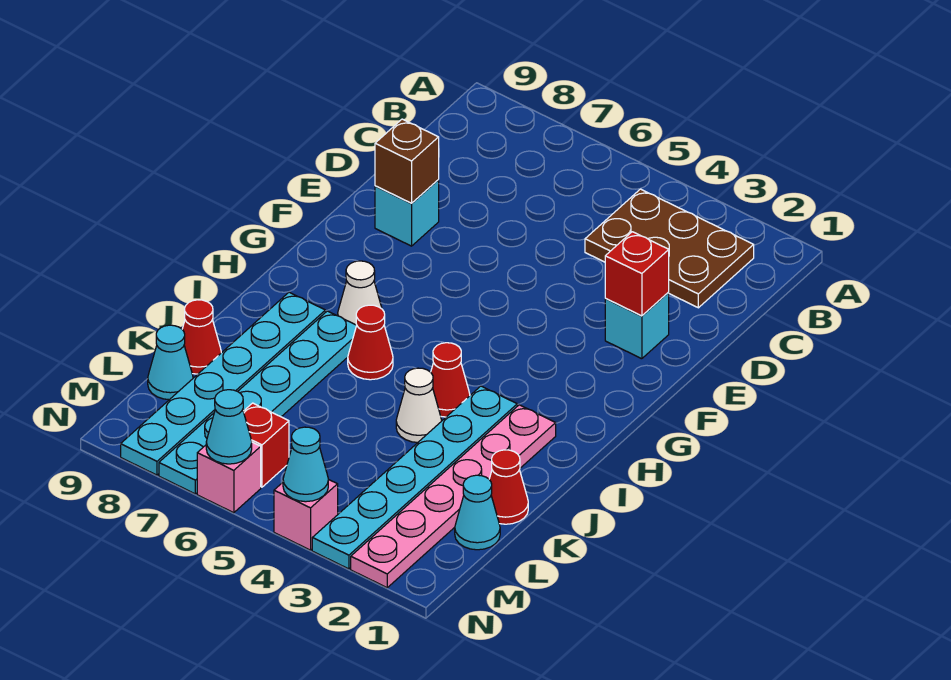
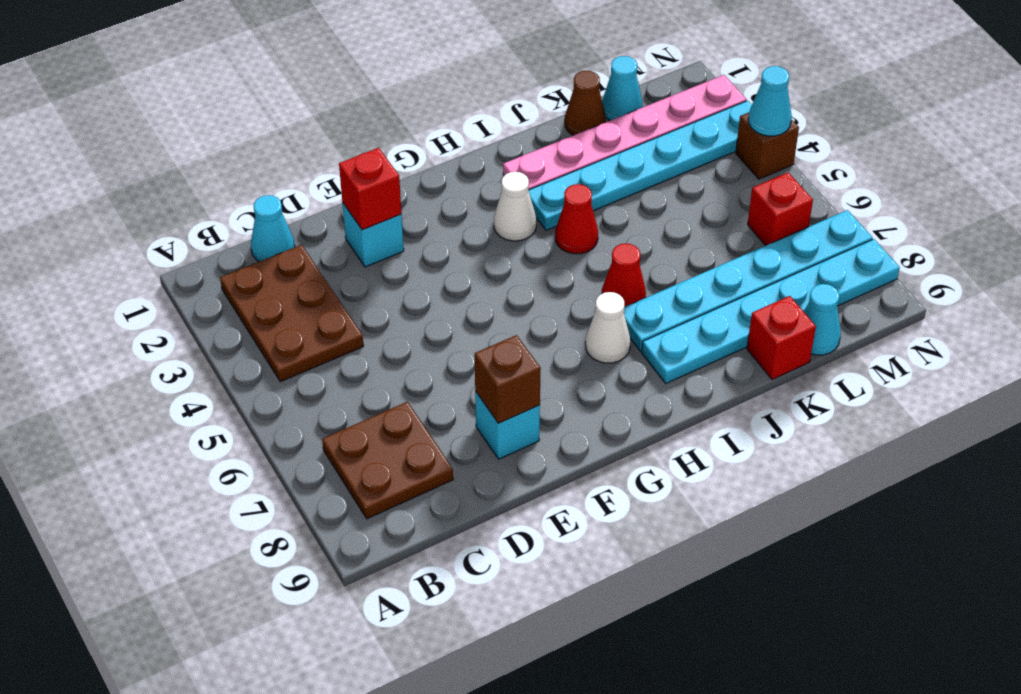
none -> brown plate B7:C8 level 1
white cone J4 level 1 -> white cone H3 level 1
red cone K1 level 1 -> brown cone K1 level 1
red cone K9 level 1 -> red brick K9 level 1
pink brick N4 level 1 -> brown brick N4 level 1
pink brick N6 level 1 -> none
cyan cone N6 level 2 -> cyan cone C1 level 1

